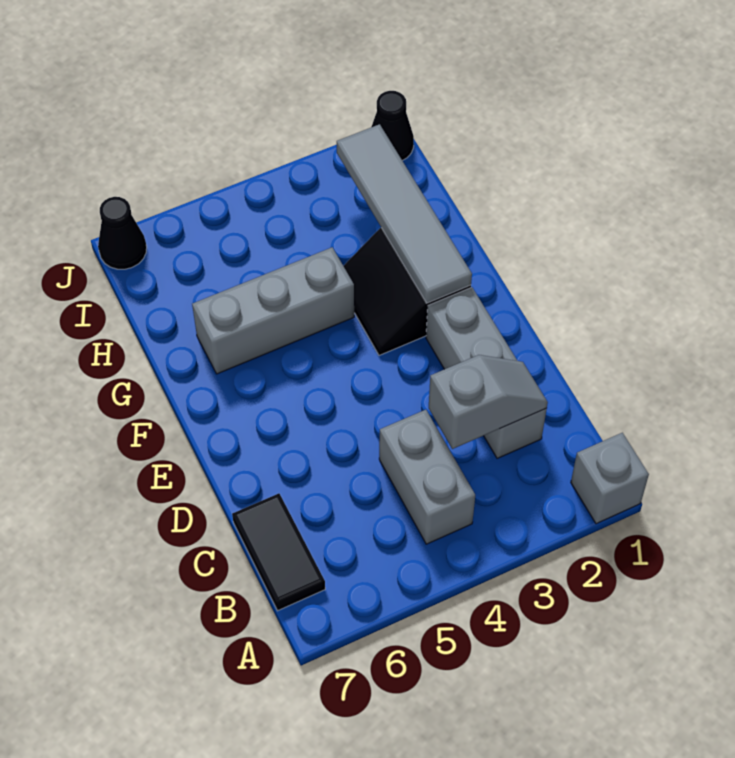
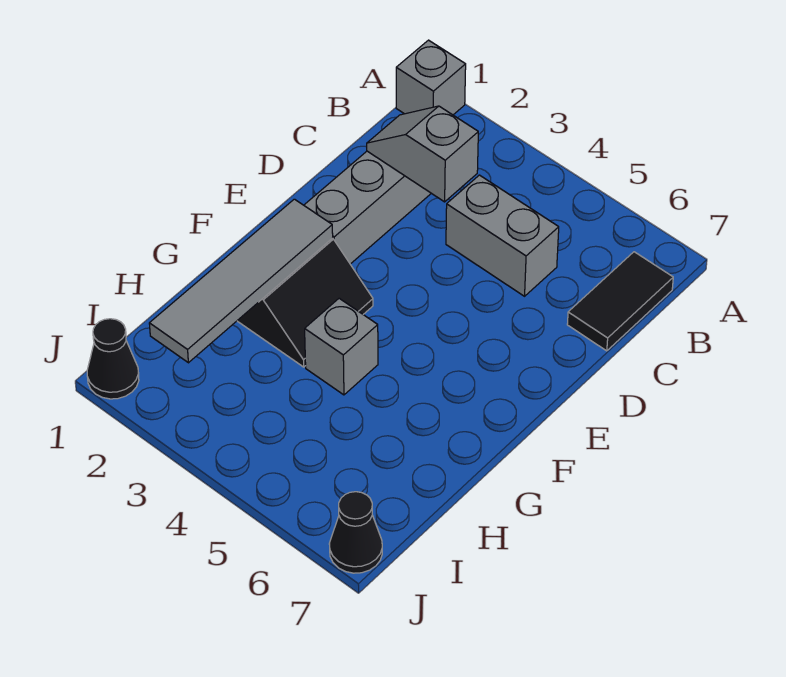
grey brick B4:C4 level 1 -> grey brick C4:C5 level 1
grey brick G4:G6 level 1 -> grey brick G4 level 1

